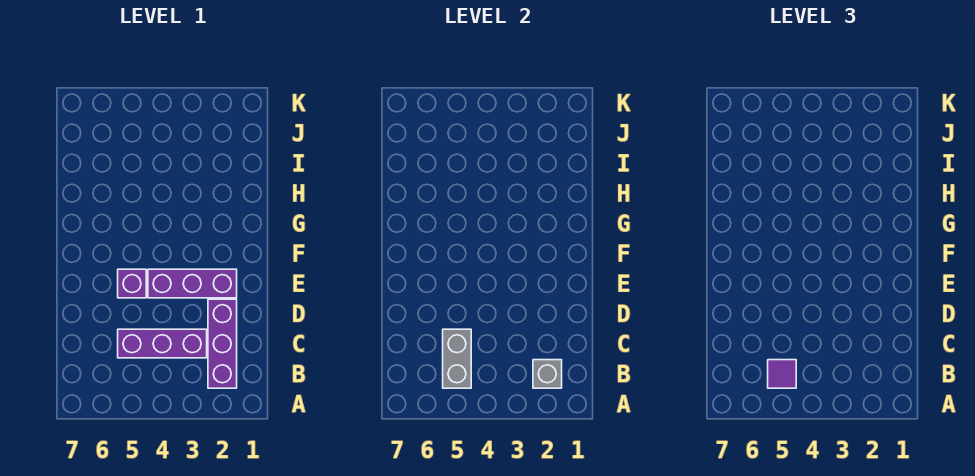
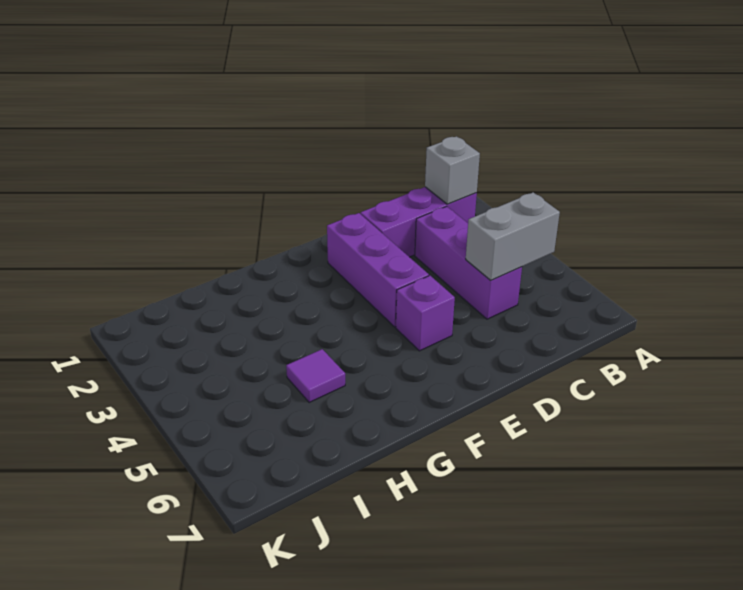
purple tile B5 level 3 -> purple tile H5 level 1

